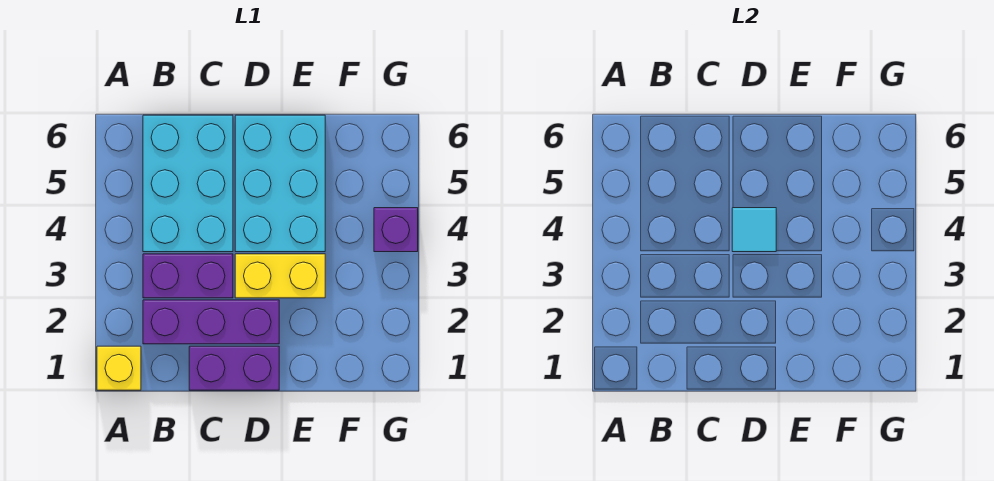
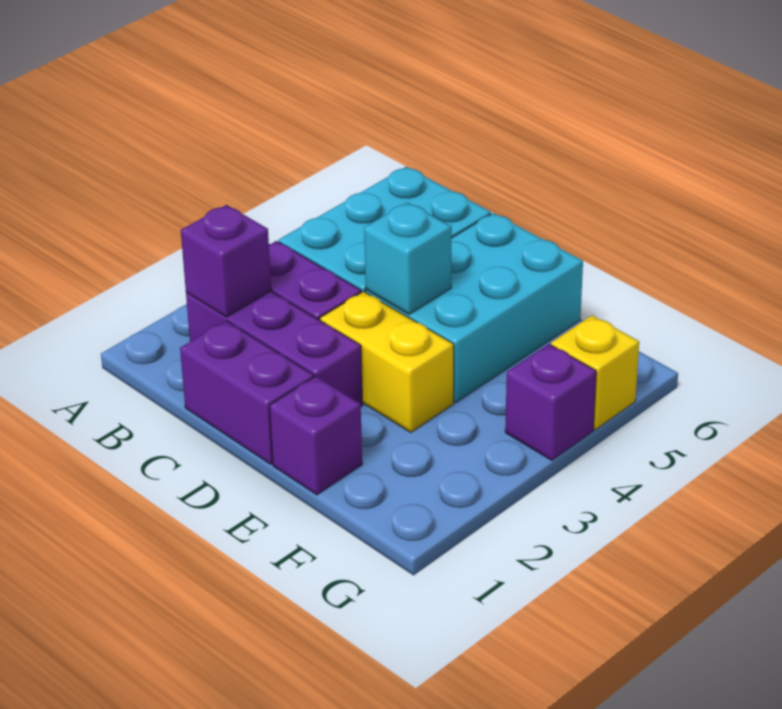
yellow brick A1 level 1 -> yellow brick G5 level 1
none -> purple brick B2 level 2
cyan tile D4 level 2 -> cyan brick D4 level 2
none -> purple brick E1 level 1

